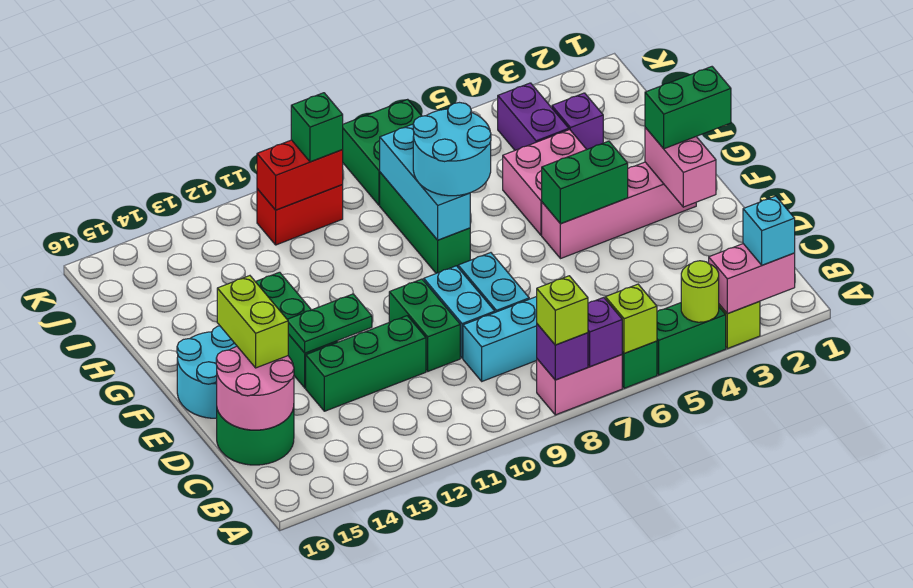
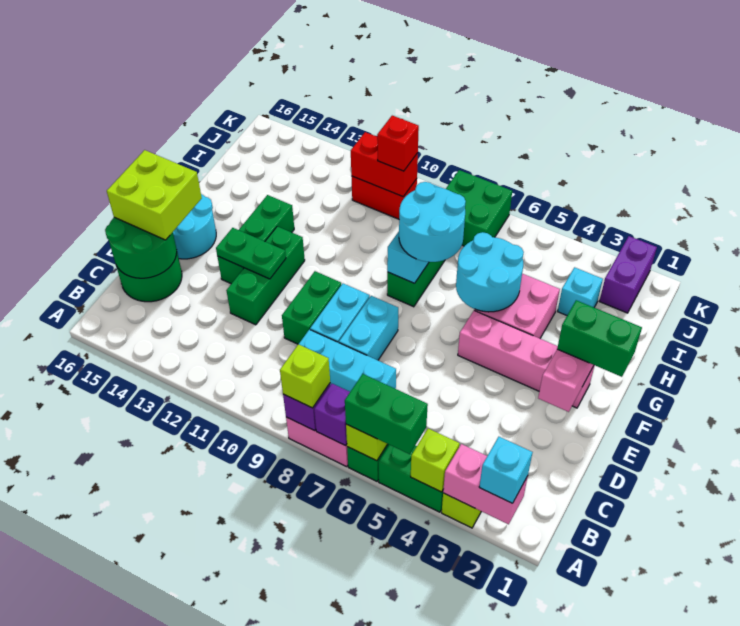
lime round brick A4 level 2 -> lime brick A4 level 2
pink round brick C15:D16 level 2 -> green round brick C15:D16 level 2
green brick D11:D13 level 1 -> green brick D12:F12 level 1
lime brick D15:E15 level 3 -> lime brick D15:E16 level 3
green brick F4:F5 level 2 -> green brick A5:A6 level 3
none -> cyan round brick G5:H6 level 2
purple brick I3 level 1 -> cyan brick I3 level 1
purple brick I4:J4 level 1 -> purple brick J2:K2 level 1
green brick J10 level 3 -> red brick J10 level 3

